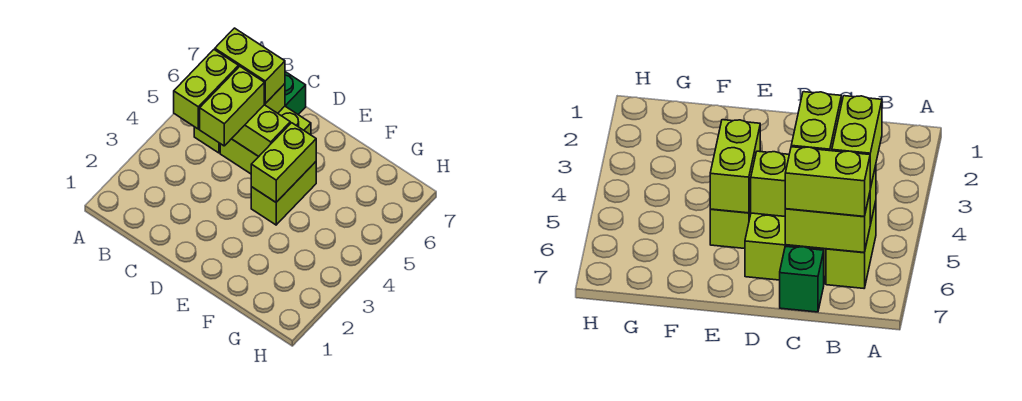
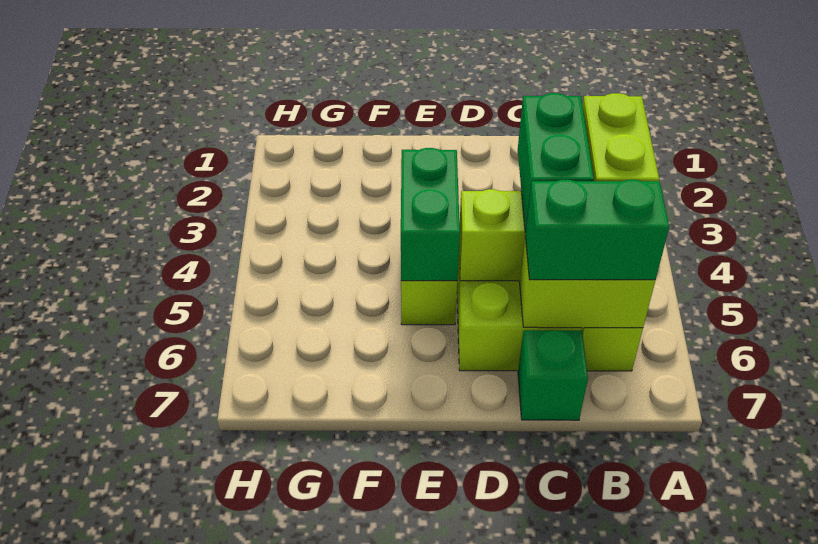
lime brick B6:C6 level 3 -> green brick B6:C6 level 3
lime brick C4:C5 level 3 -> green brick C4:C5 level 3
lime brick E4:E5 level 2 -> green brick E4:E5 level 2

